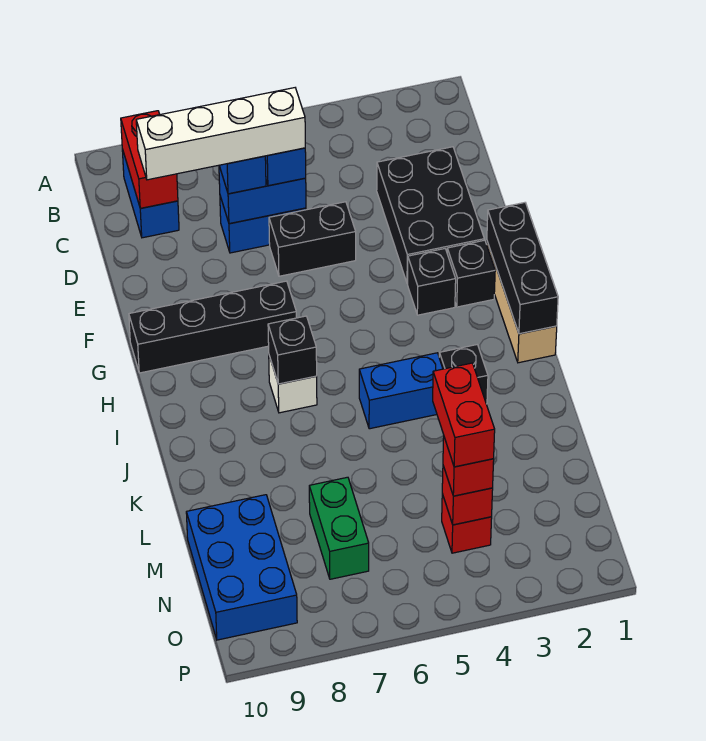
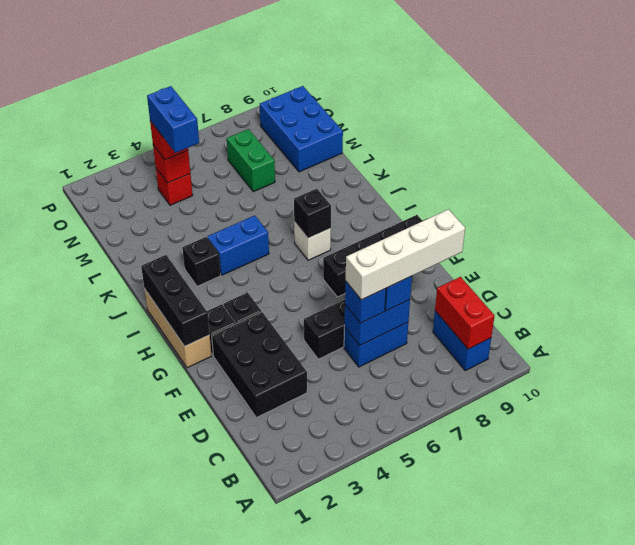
red brick M4:N4 level 4 -> blue brick M4:N4 level 4

